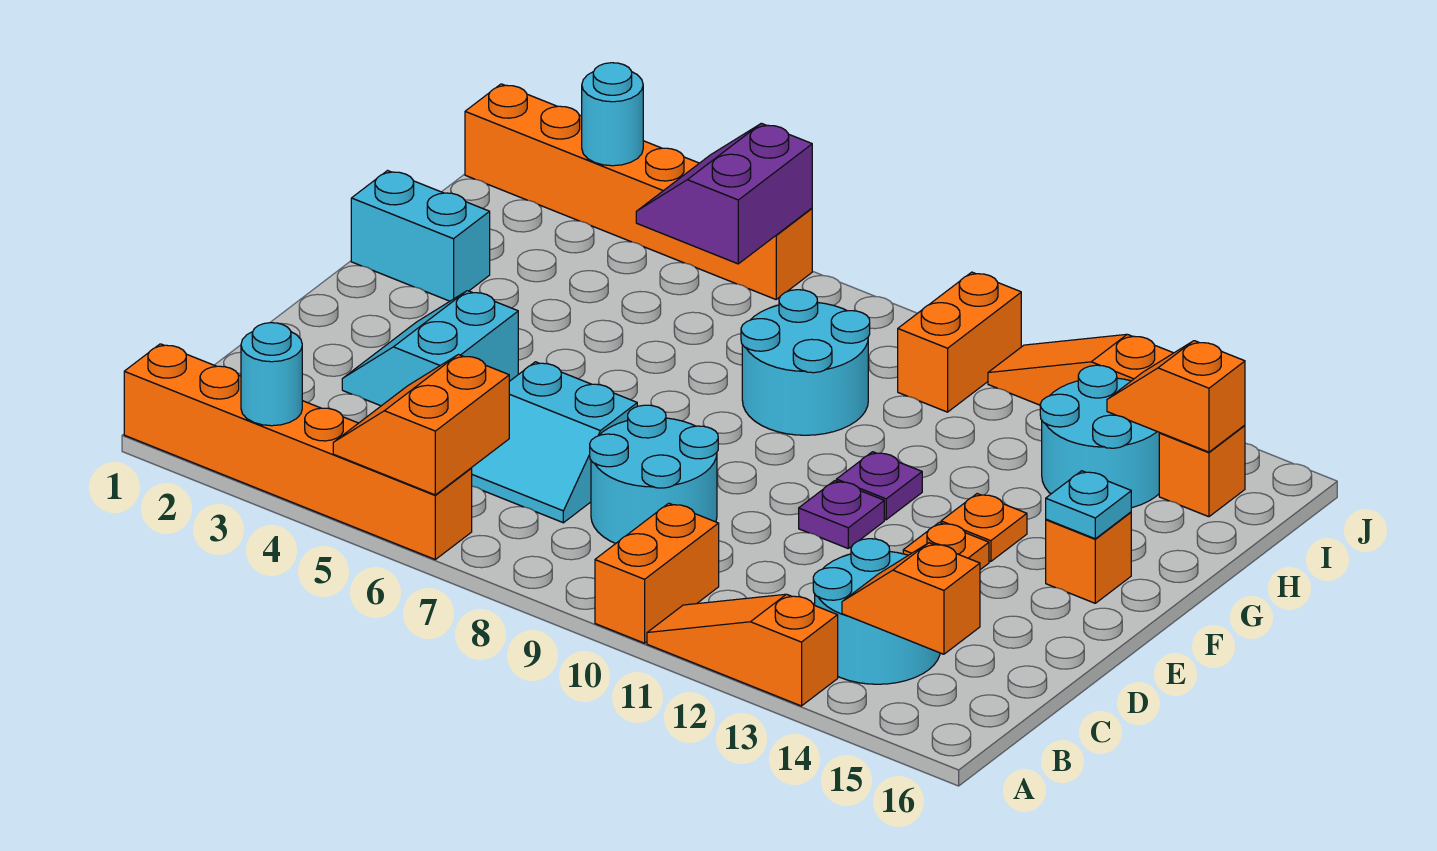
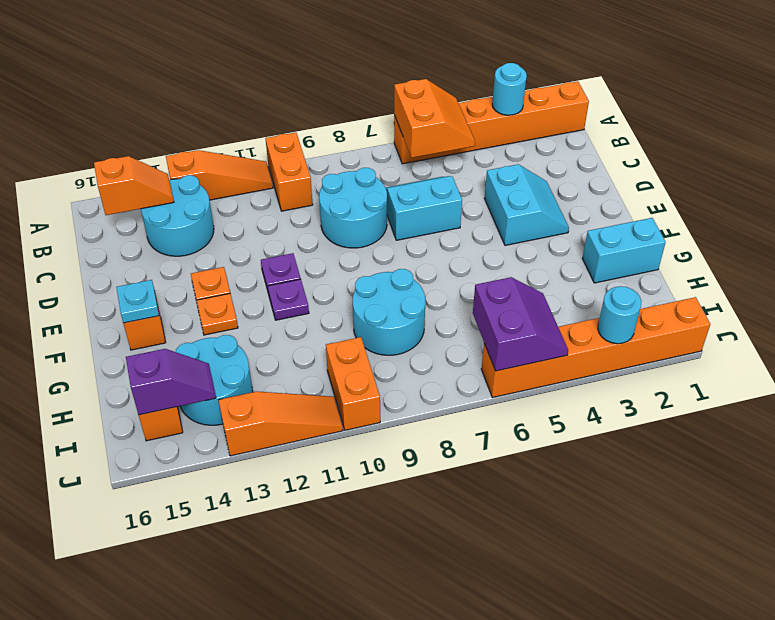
orange slope I14:I15 level 2 top 15 -> purple slope I14:I15 level 2 top 15

